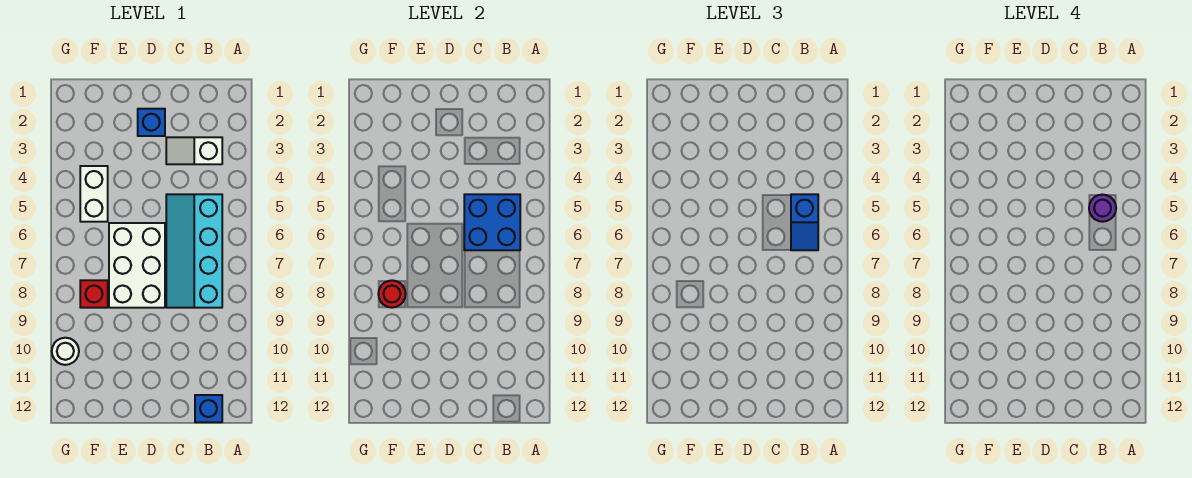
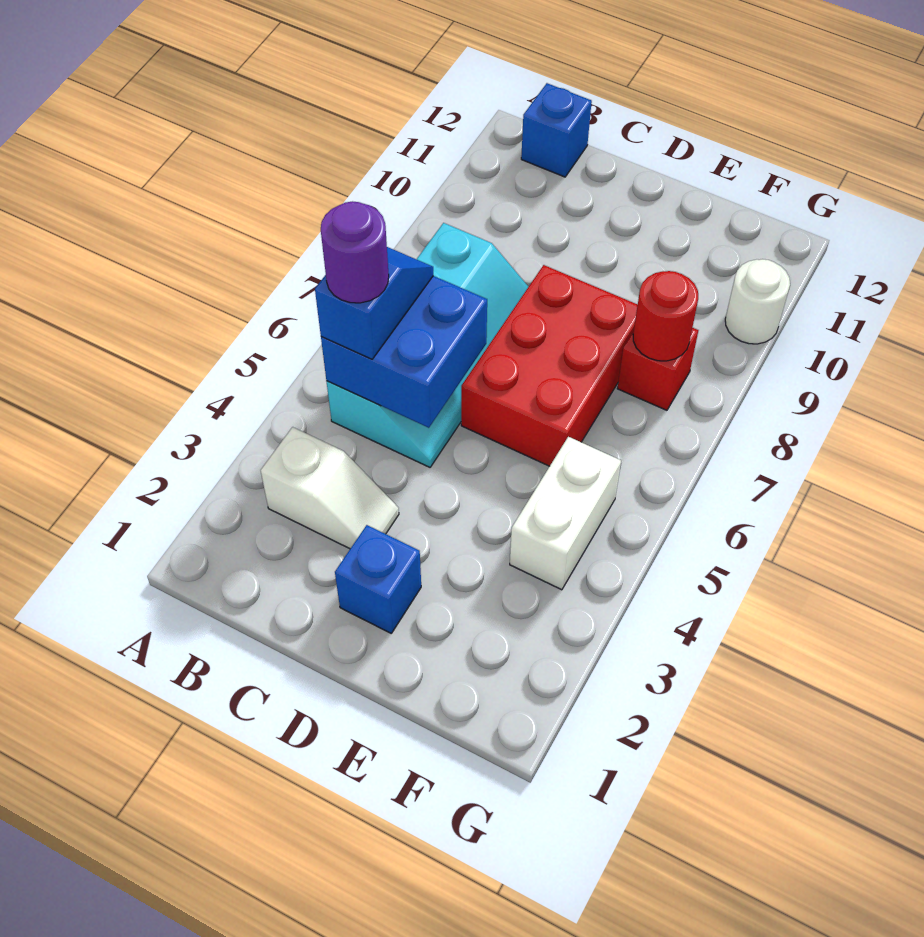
white brick D6:E8 level 1 -> red brick D6:E8 level 1

